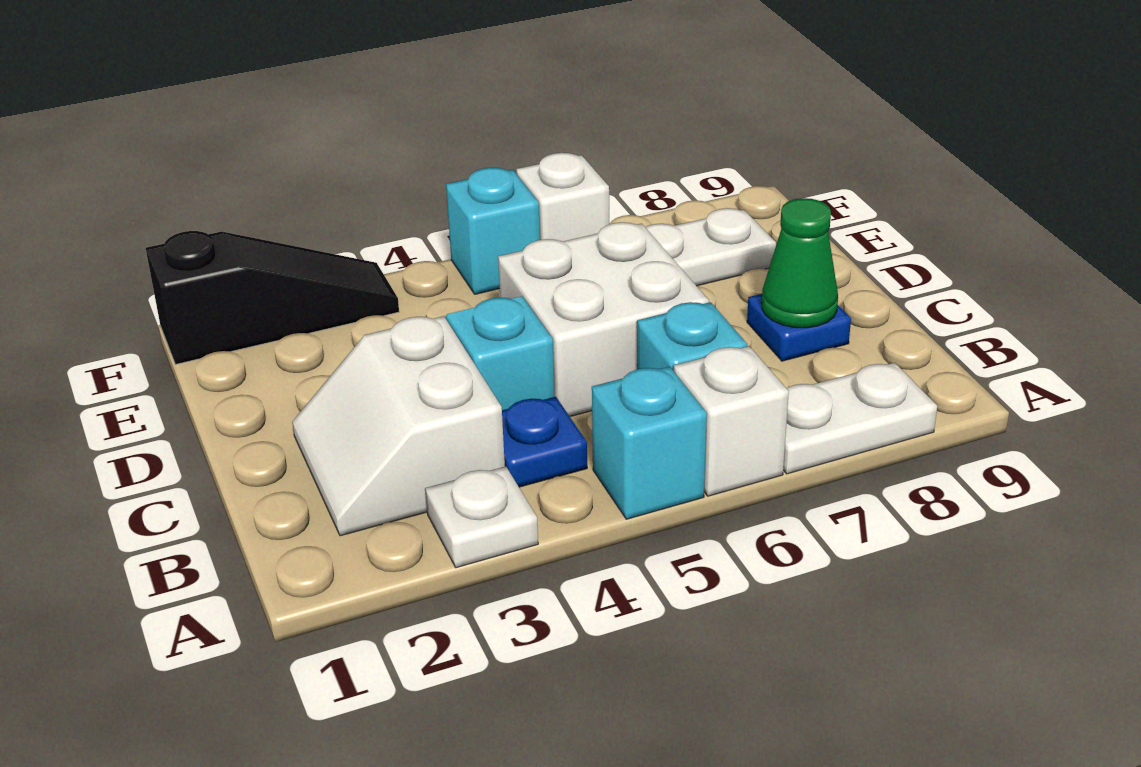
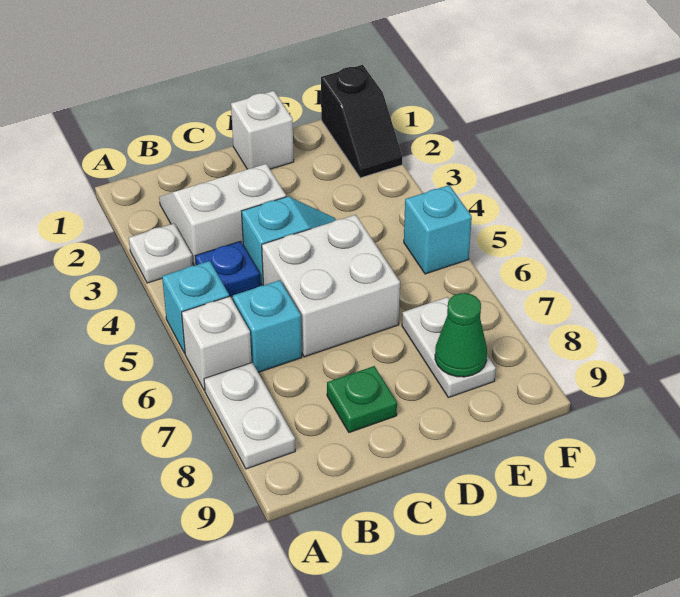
blue plate C8 level 1 -> green plate C8 level 1
green cone C8 level 2 -> green cone E8 level 2
black slope F1:F3 level 1 top 1 -> black slope F1:F2 level 1 top 1
white brick F6 level 1 -> white brick D1 level 1

